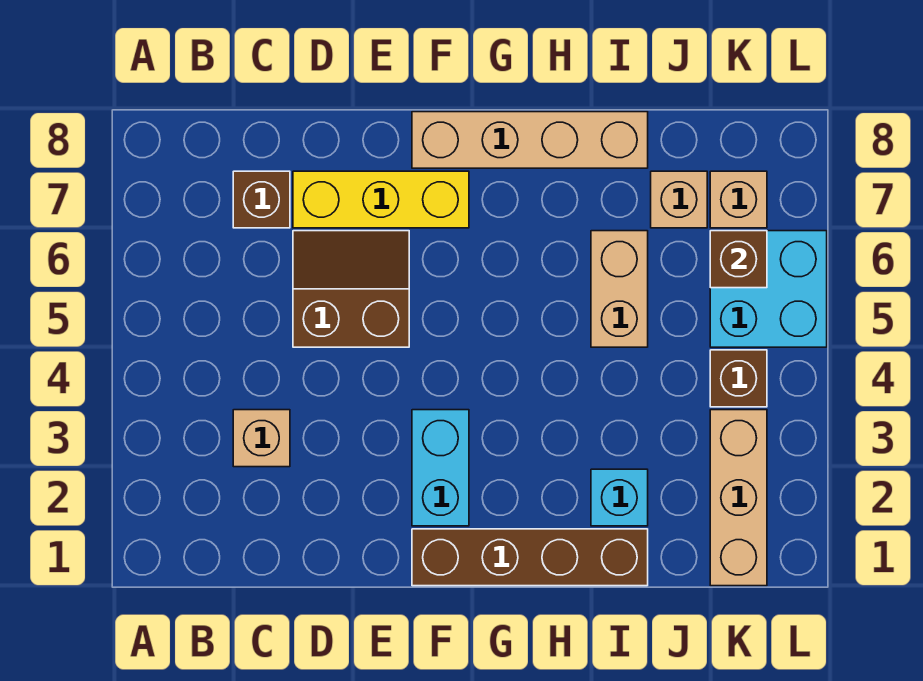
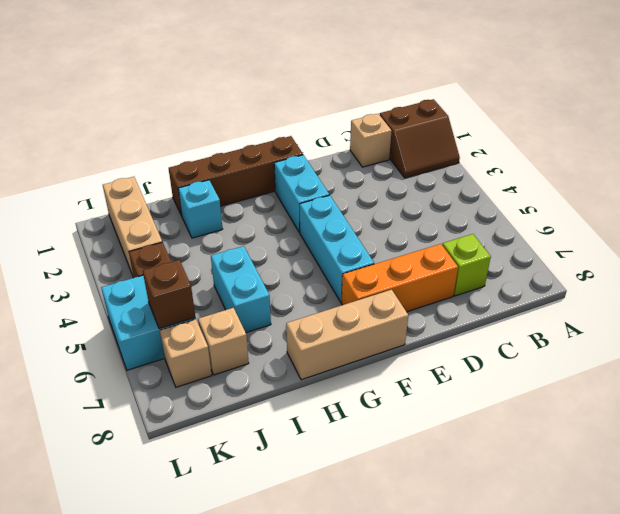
tan brick C3 level 1 -> tan brick C1 level 1
brown brick C7 level 1 -> lime brick C7 level 1
brown slope D5:E6 level 1 top 5 -> brown slope A1:B2 level 1 top 1
yellow brick D7:F7 level 1 -> orange brick D7:F7 level 1
none -> cyan brick F4:F6 level 1
tan brick F8:I8 level 1 -> tan brick F8:H8 level 1
tan brick I5:I6 level 1 -> cyan brick I5:I6 level 1

